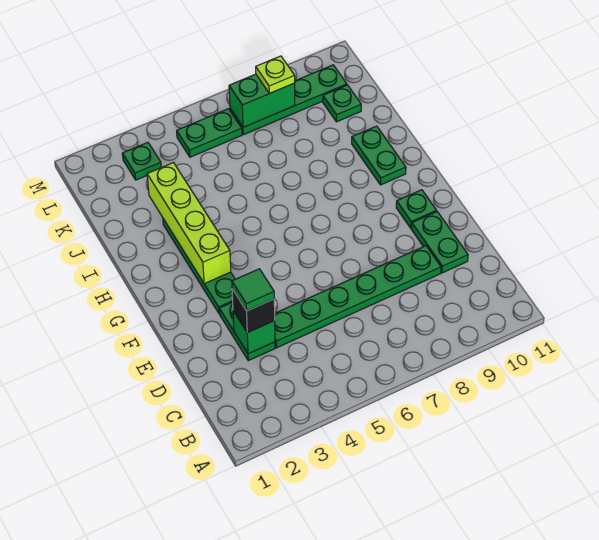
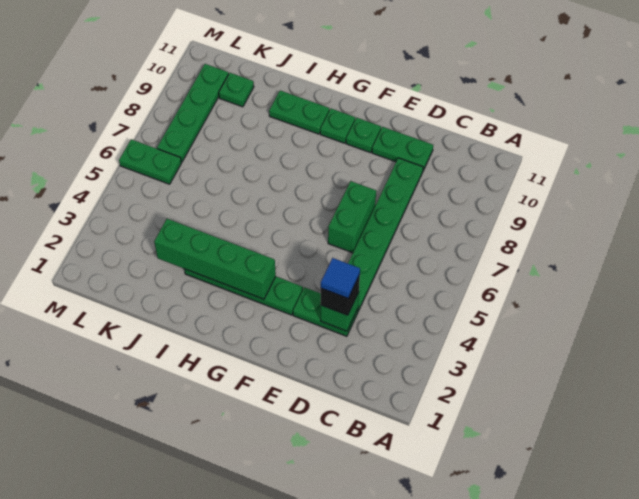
green tile D3 level 4 -> blue tile D3 level 4
lime brick G3:J3 level 2 -> green brick G3:J3 level 2
green plate L3 level 1 -> green plate G10 level 1
green plate L5:L6 level 1 -> green plate L6:M6 level 1
green brick L7:L8 level 2 -> green brick E6:E7 level 1
lime plate L8 level 3 -> none

